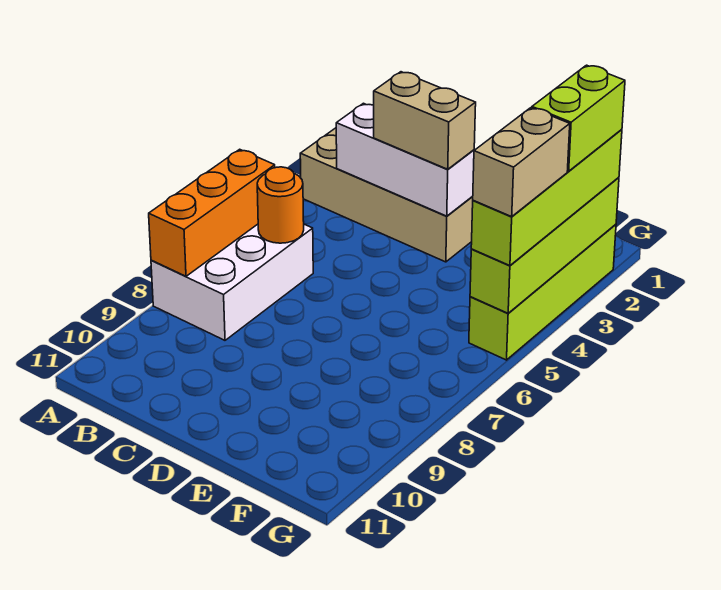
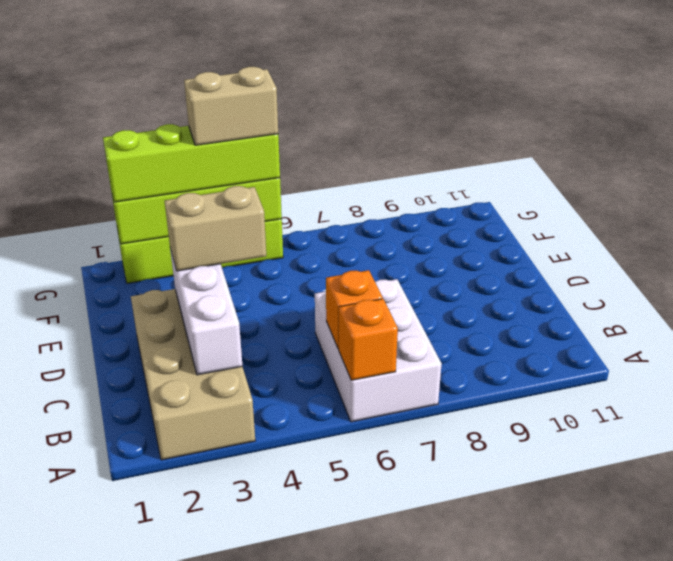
white brick A6:B8 level 1 -> white brick A6:C7 level 1
orange brick A6:A8 level 2 -> orange brick A6 level 2
orange round brick B6 level 2 -> orange brick B6 level 2
tan brick C3:D3 level 3 -> tan brick D3:D4 level 3
lime brick G2:G3 level 4 -> none

